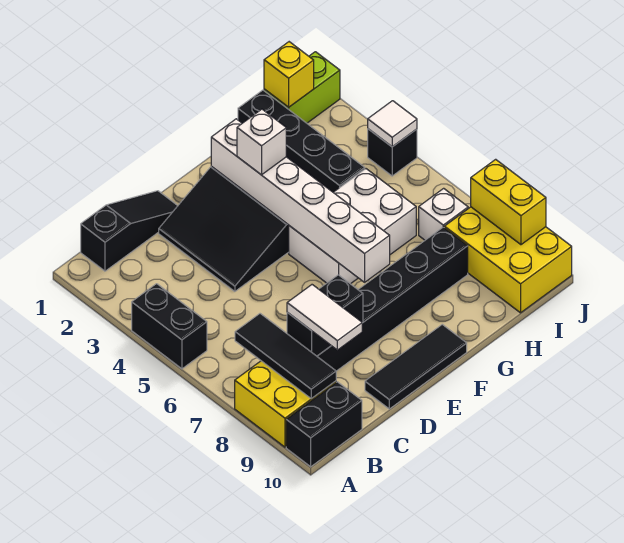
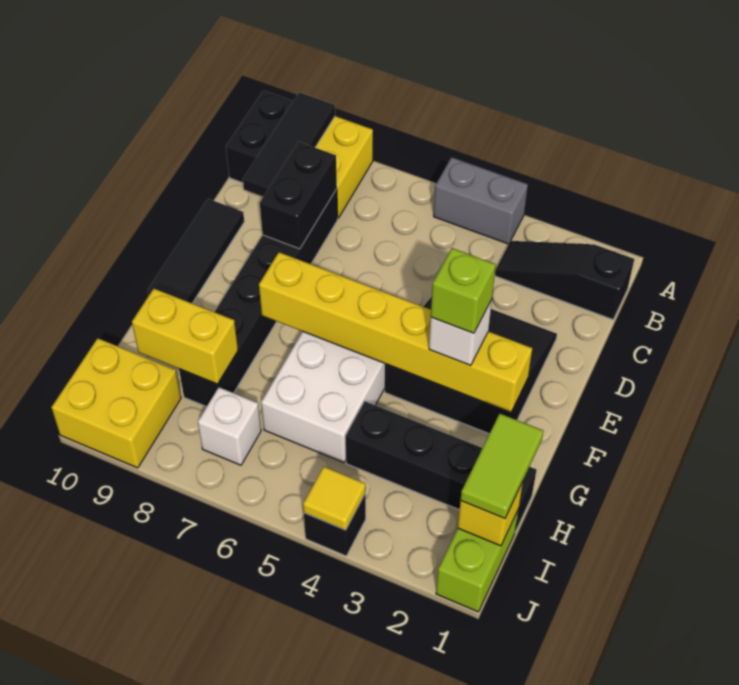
black brick A4:A5 level 1 -> grey brick A4:A5 level 1
black slope B1:D1 level 1 top B -> black slope B1:B3 level 1 top 1
black tile B7:B9 level 2 -> black tile A9:C9 level 2
white tile C8:C9 level 3 -> none
white brick F2:F7 level 2 -> yellow brick F2:F7 level 2
none -> lime brick F3 level 4
none -> lime tile H1:I1 level 3
yellow brick I8:J10 level 1 -> yellow brick I9:J10 level 1
white tile J4 level 2 -> yellow tile J4 level 2
yellow brick J8:J9 level 2 -> yellow brick H8:H9 level 2

